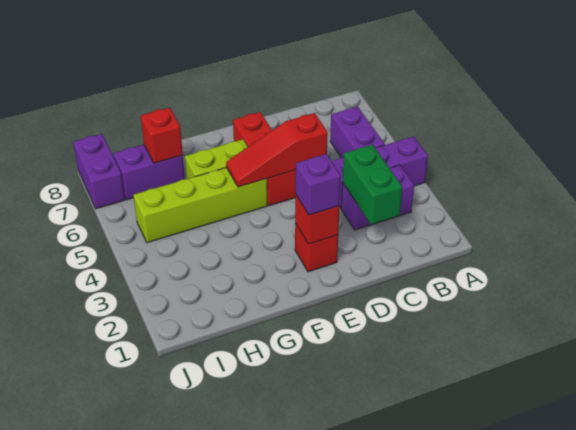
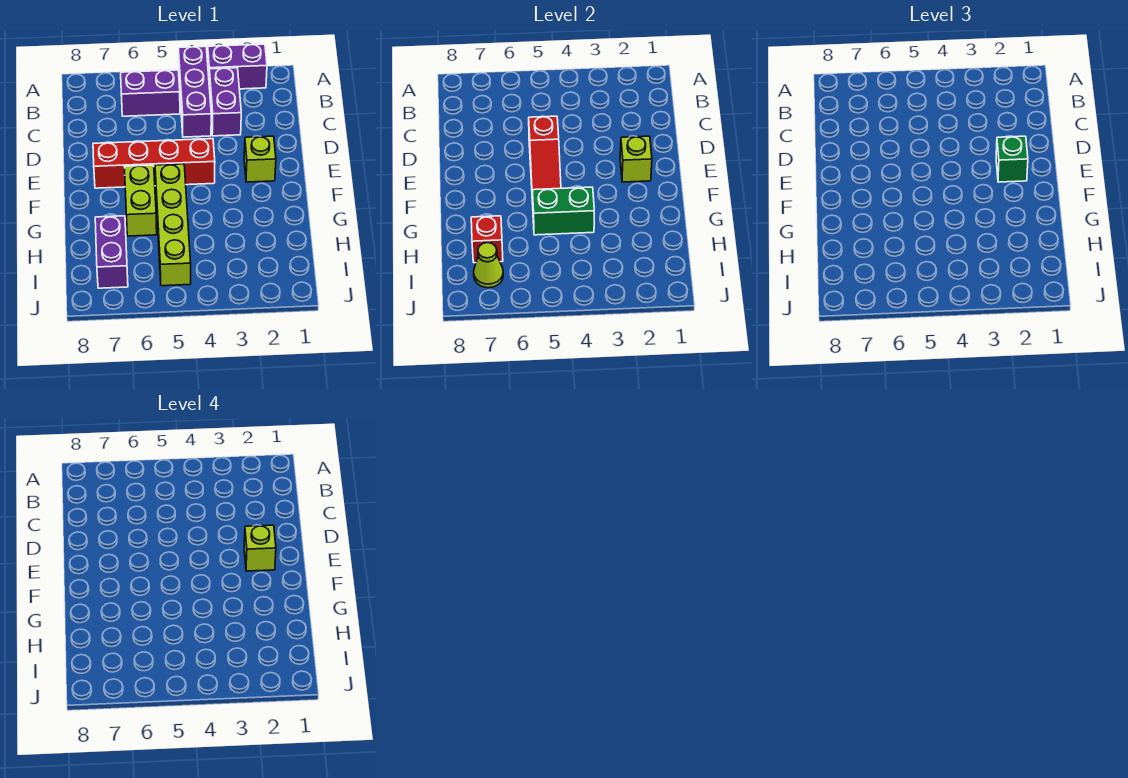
green brick C2:C3 level 2 -> green brick G4:G5 level 2
red brick E2 level 1 -> lime brick E2 level 1
red brick E2 level 2 -> lime brick E2 level 2
purple brick E2 level 3 -> green brick E2 level 3
none -> lime brick E2 level 4
red brick E5:E7 level 1 -> red brick E4:E7 level 1
none -> lime cone I7 level 2
purple brick J7:J8 level 1 -> purple brick A2:A3 level 1

